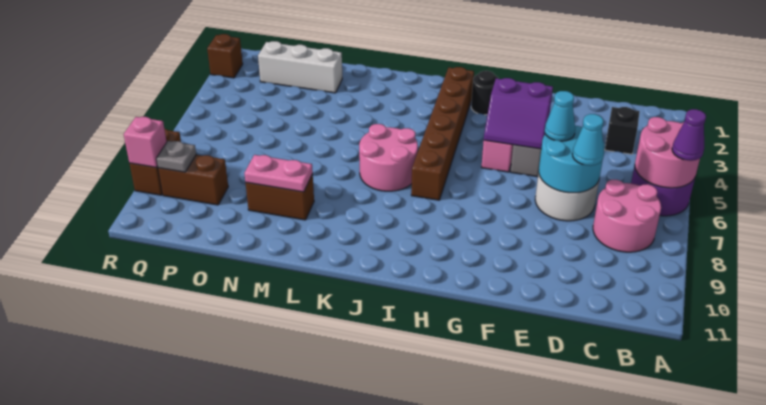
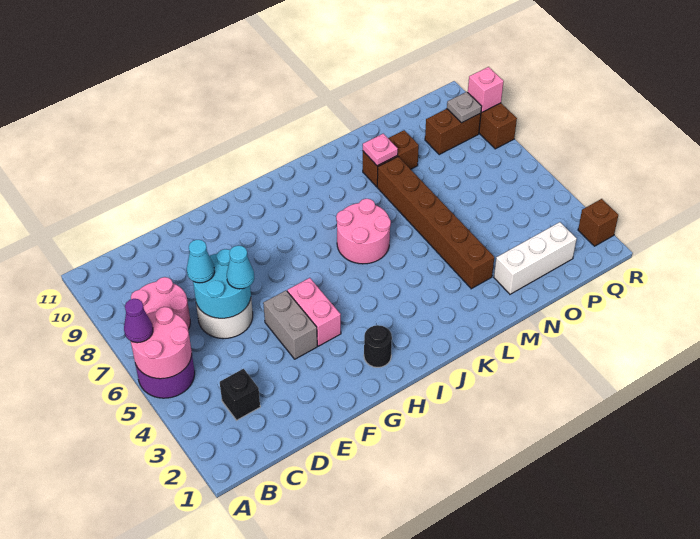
purple slope F4:G5 level 2 top 4 -> none
brown brick I2:I7 level 1 -> brown brick M3:M8 level 1
pink plate M9:N9 level 2 -> pink plate M9 level 2

